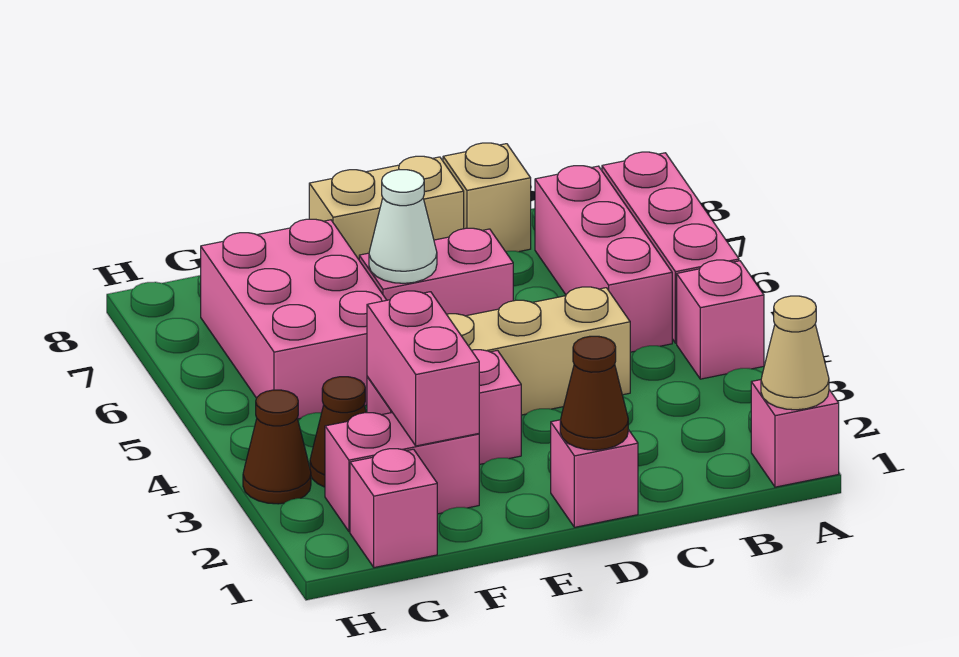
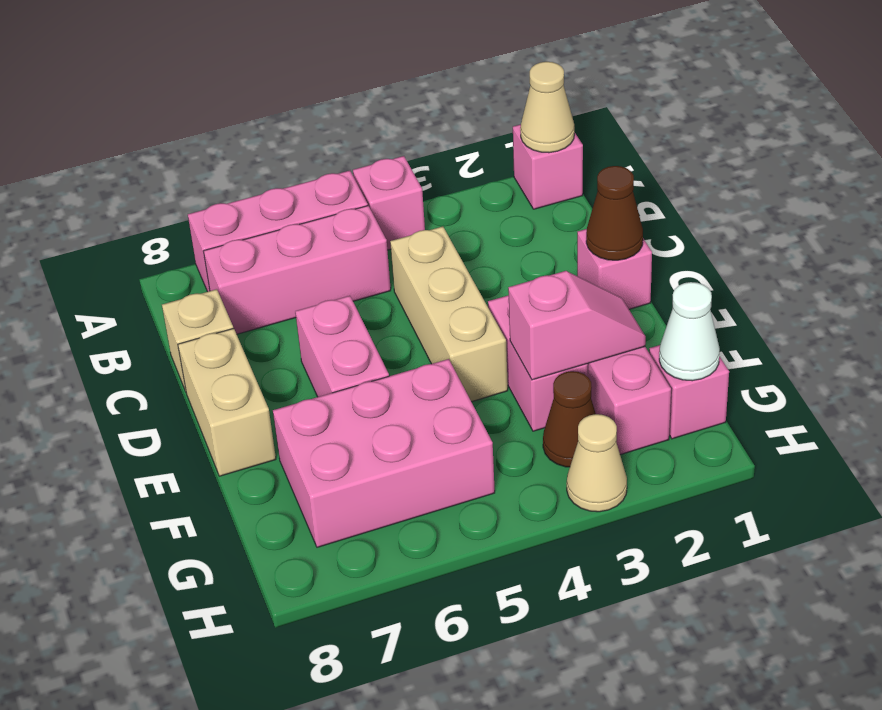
white cone E6 level 2 -> white cone G1 level 2
pink brick F2:F3 level 2 -> pink slope F2:F3 level 2 top 3
brown cone H3 level 1 -> tan cone H3 level 1

